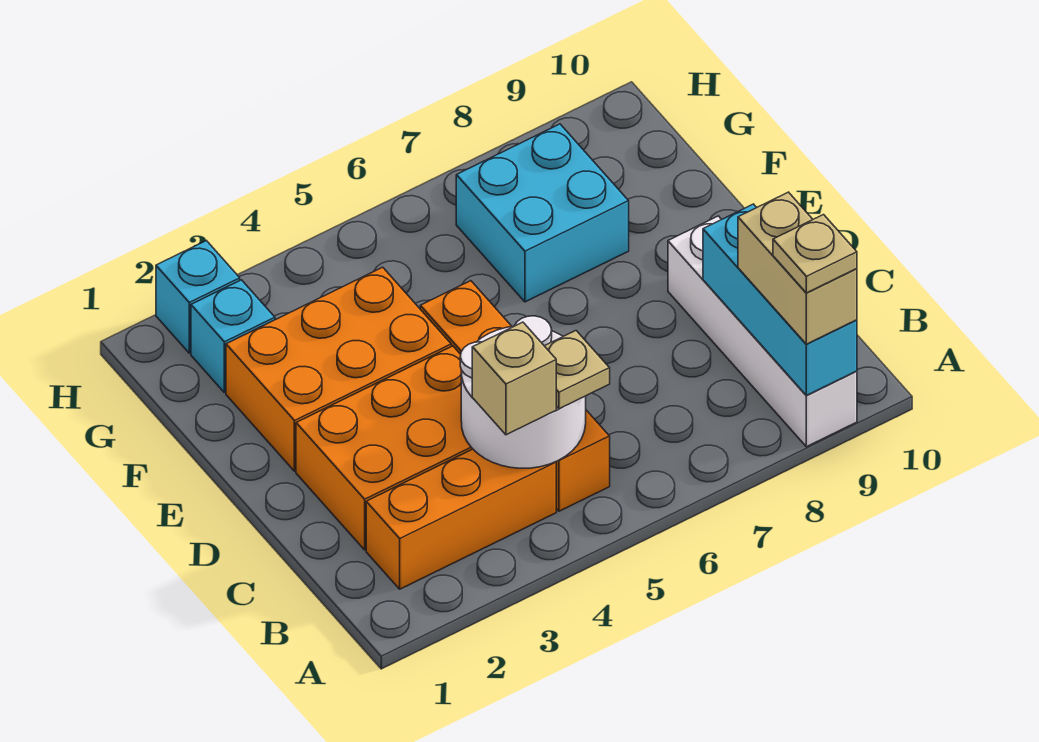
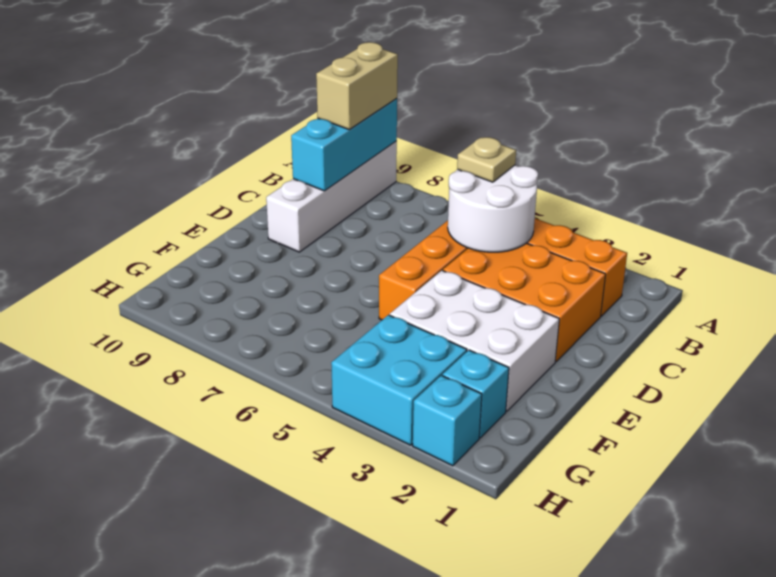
tan plate A9 level 4 -> none
tan brick B4 level 3 -> none
orange brick E2:F4 level 1 -> white brick E2:F4 level 1
cyan brick F7:G8 level 1 -> cyan brick G3:H4 level 1

